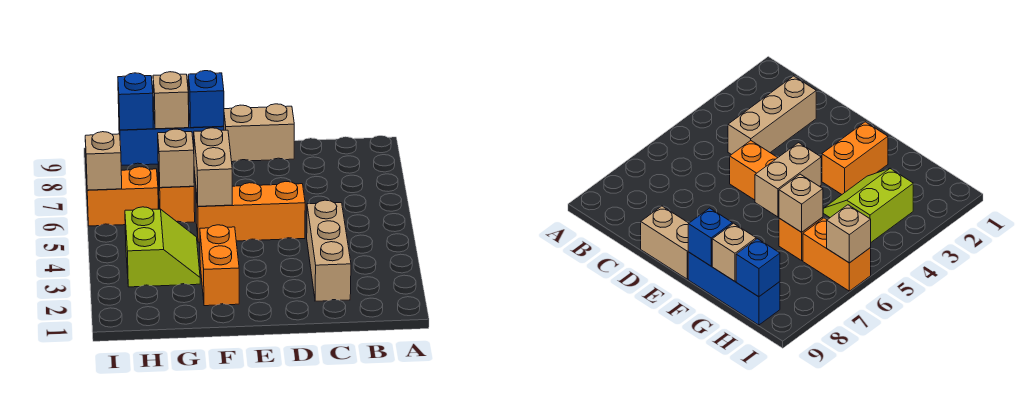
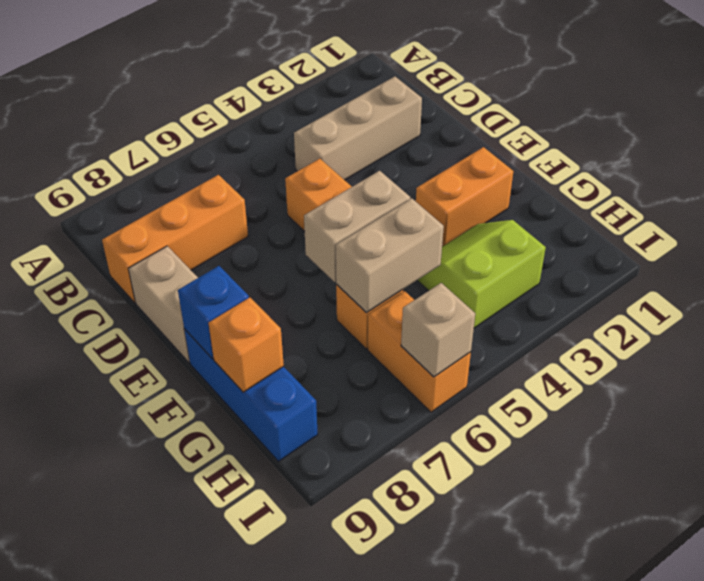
none -> orange brick C7:C9 level 1
tan brick G6 level 2 -> tan brick G5:G6 level 2
tan brick G9 level 2 -> orange brick G9 level 2
blue brick H9 level 2 -> none

